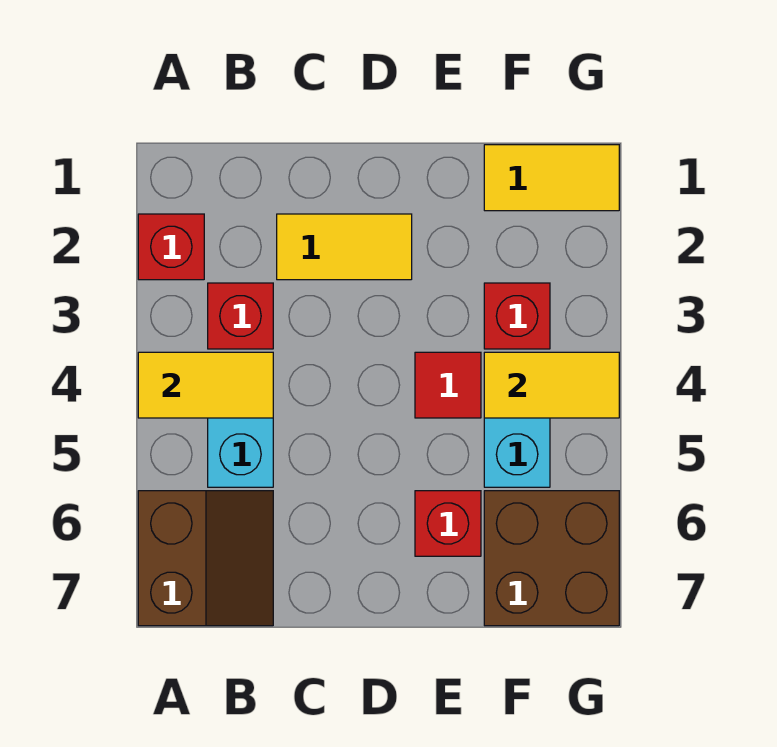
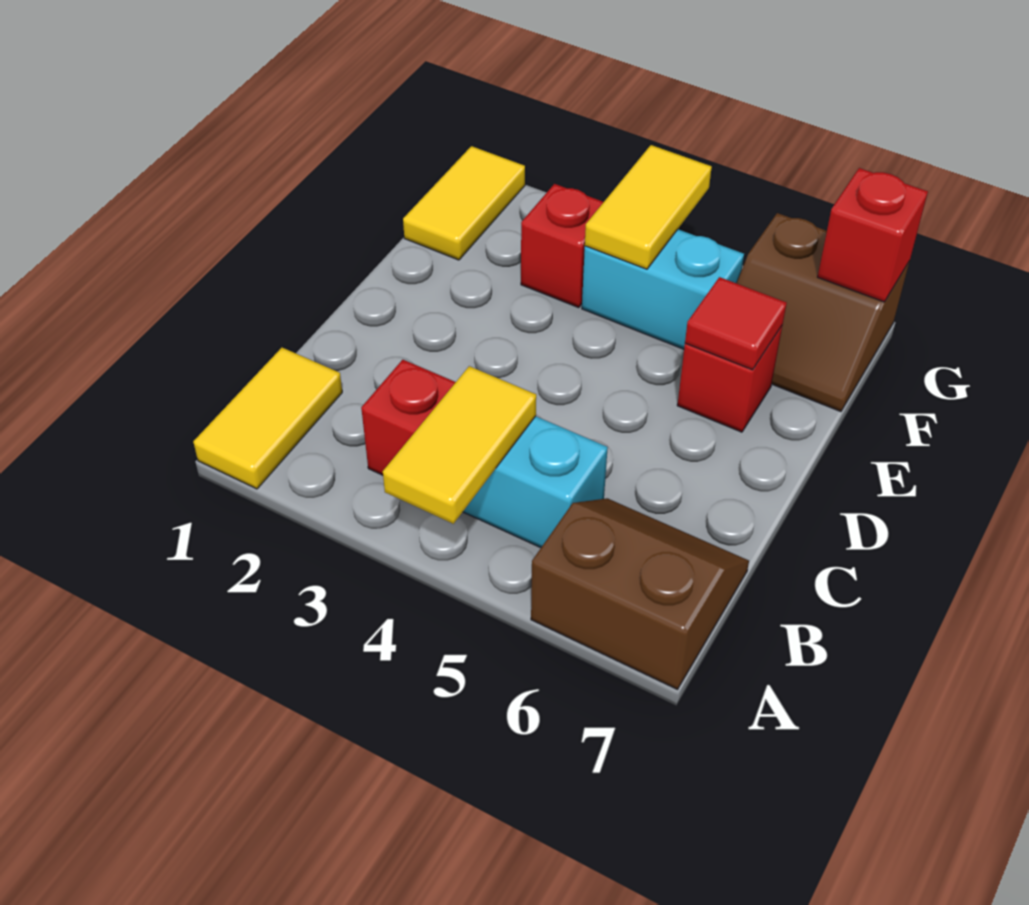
red brick A2 level 1 -> red brick G7 level 2
yellow tile C2:D2 level 1 -> yellow tile A1:B1 level 1
red tile E4 level 1 -> red tile E6 level 2
brown brick F6:G7 level 1 -> brown slope F6:G7 level 1 top G

